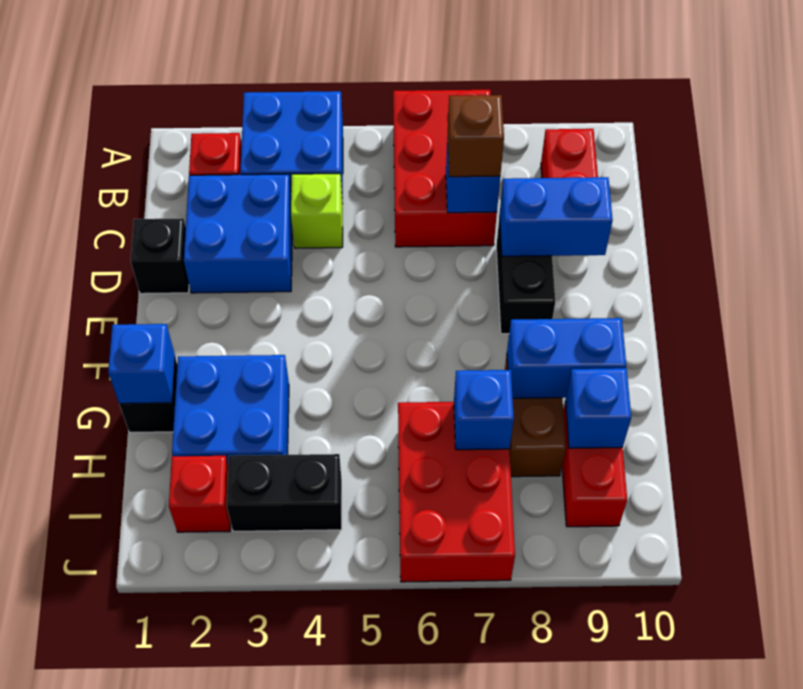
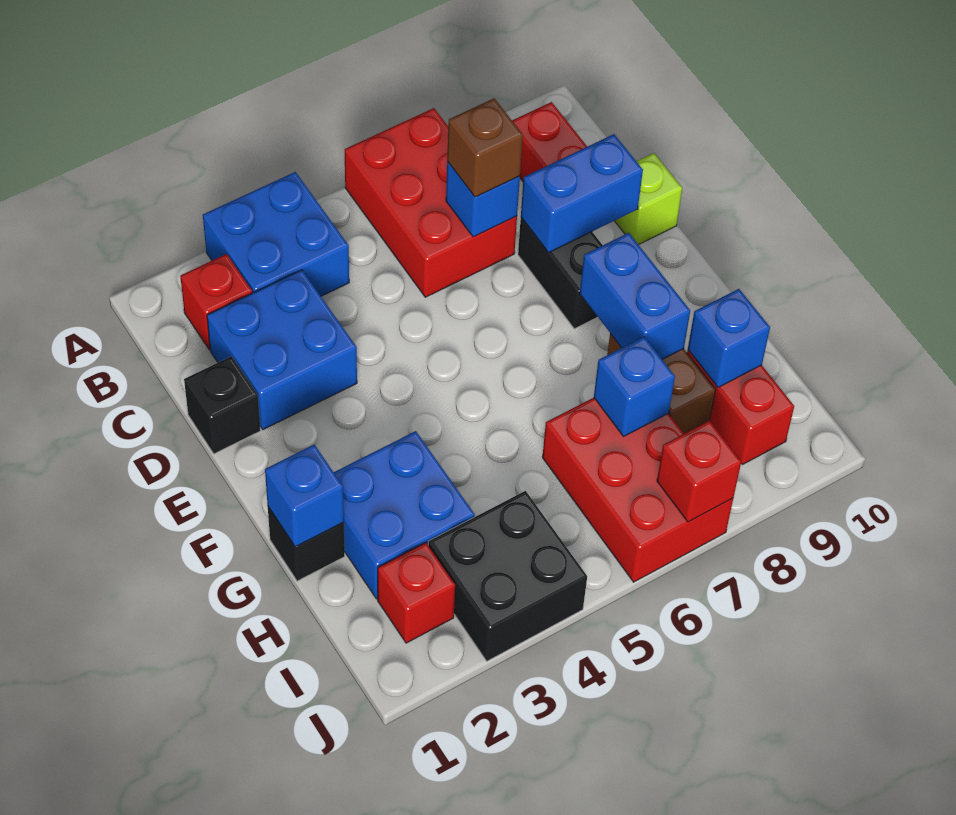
lime brick C4 level 1 -> lime brick D10 level 1
blue brick G8:G9 level 2 -> blue brick F8:G8 level 2
black brick I3:I4 level 1 -> black brick I3:J4 level 1
none -> red brick J7 level 2

